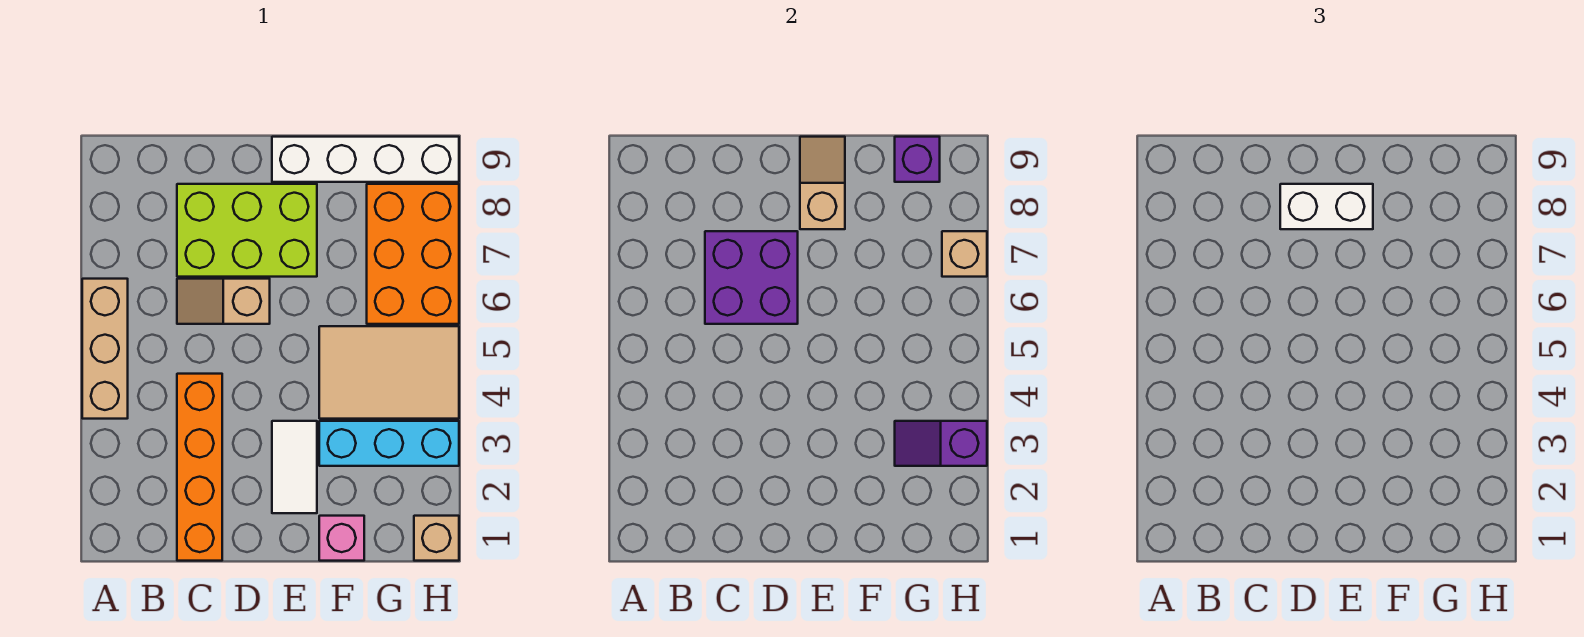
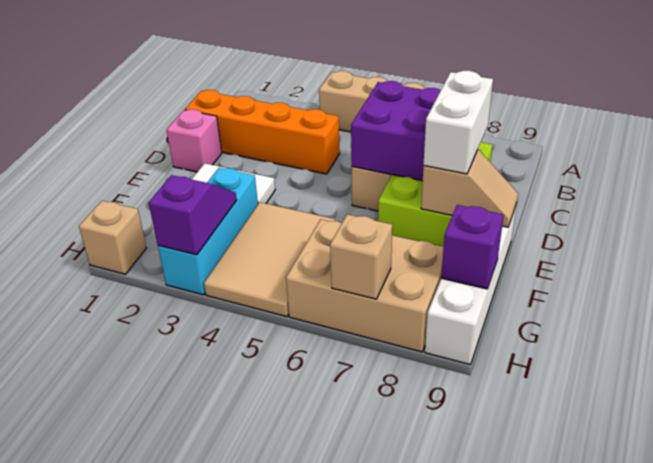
pink brick F1 level 1 -> pink brick D1 level 1
orange brick G6:H8 level 1 -> tan brick G6:H8 level 1

